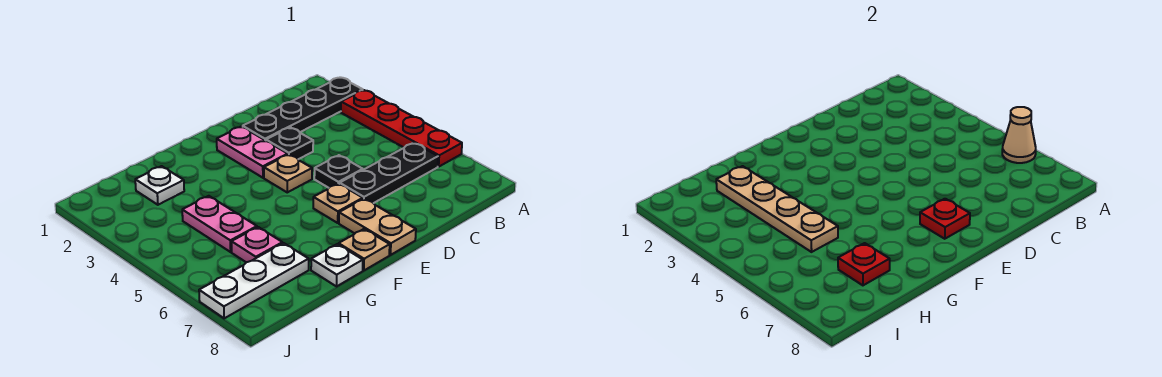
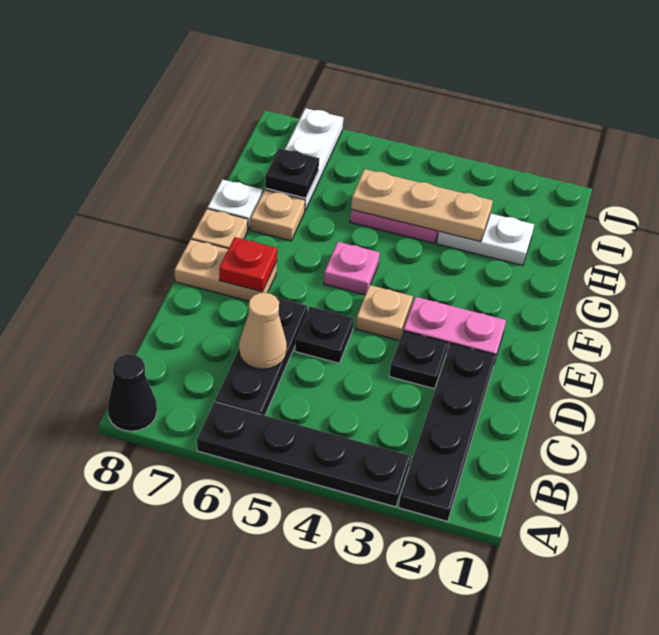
red plate A3:A6 level 1 -> black plate A3:A6 level 1
tan cone A6 level 2 -> tan cone C6 level 2
none -> black cone A8 level 1
tan plate E6 level 1 -> tan plate G7 level 1
white plate H2 level 1 -> white plate H2:H3 level 1
tan plate H2:H5 level 2 -> tan plate H3:H5 level 2
pink plate H6 level 1 -> pink plate F5 level 1
red plate H7 level 2 -> black plate H7 level 2

